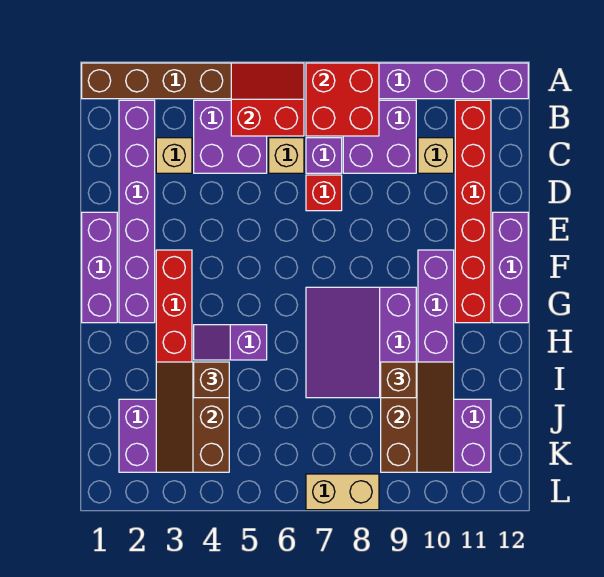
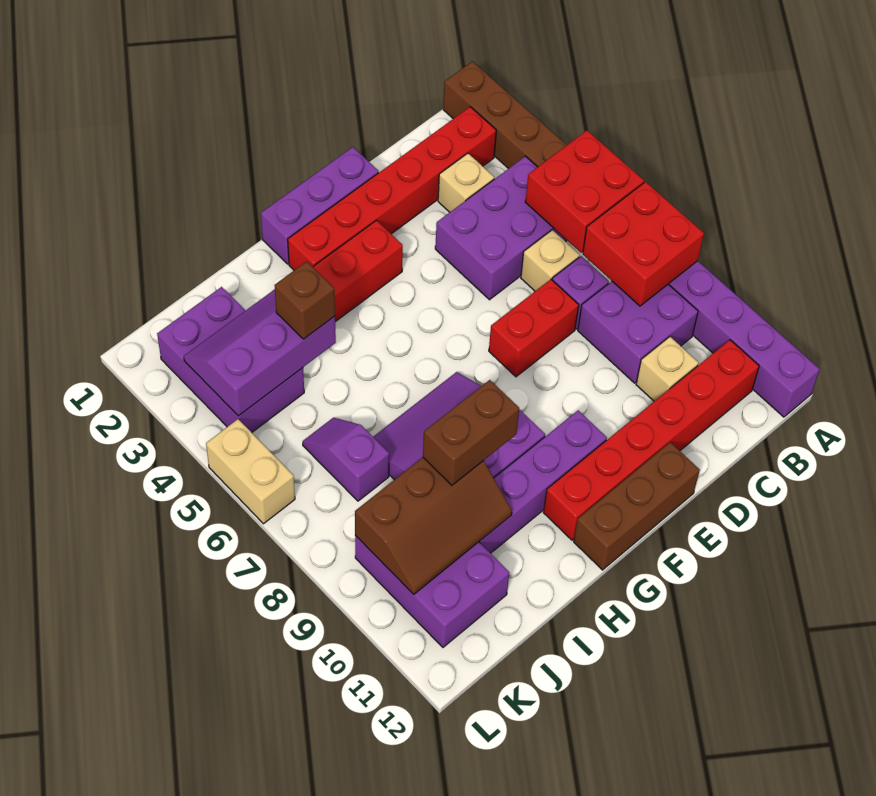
red slope A5:B6 level 2 top B -> red brick A5:B6 level 2
purple brick B2:G2 level 1 -> red brick B2:G2 level 1
purple brick B4:C5 level 1 -> purple brick B4:D5 level 1
red brick D7 level 1 -> red brick D7:E7 level 1
purple brick E12:G12 level 1 -> brown brick E12:G12 level 1
purple slope H4:H5 level 1 top 5 -> purple slope J6:J7 level 1 top 7
brown slope I3:K4 level 2 top 4 -> purple slope I3:K4 level 2 top 4
brown brick I9 level 3 -> brown brick H9:I9 level 3
tan brick L7:L8 level 1 -> tan brick L5:L6 level 1

